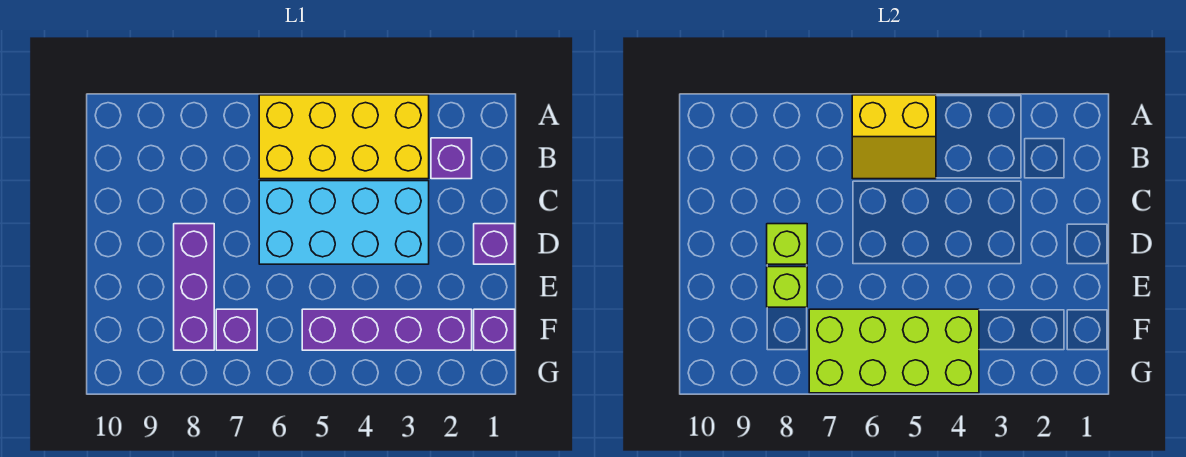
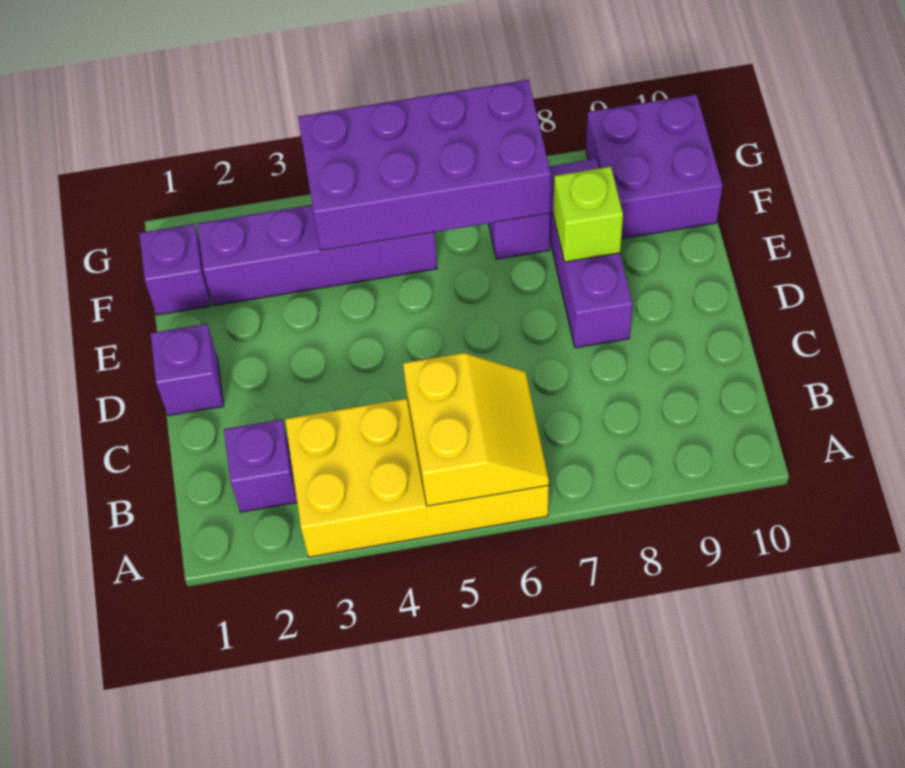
yellow slope A5:B6 level 2 top A -> yellow slope A5:B6 level 2 top 5
cyan brick C3:D6 level 1 -> none
lime brick D8 level 2 -> none
lime brick F4:G7 level 2 -> purple brick F4:G7 level 2
none -> purple brick F9:G10 level 1

